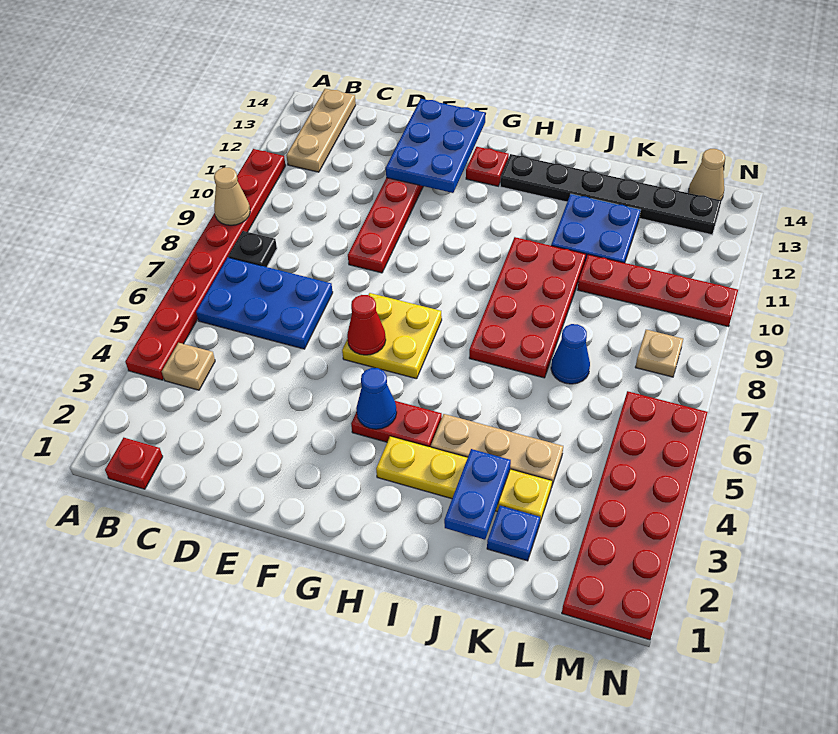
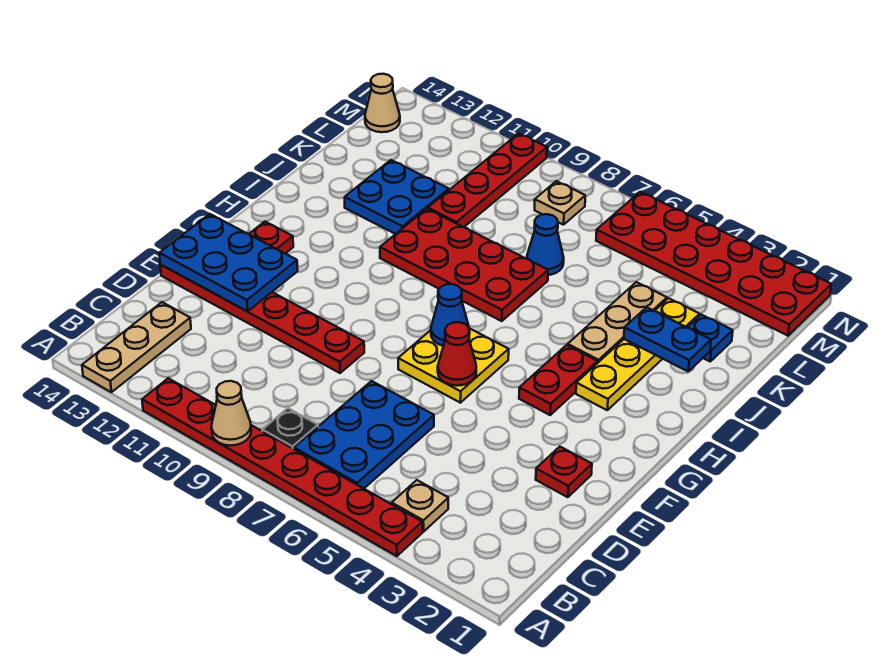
red plate B1 level 1 -> red plate E2 level 1
tan plate B12:B14 level 1 -> tan plate A13:C13 level 1
blue cone G4 level 2 -> blue cone G7 level 2
black plate H13:M13 level 1 -> none

